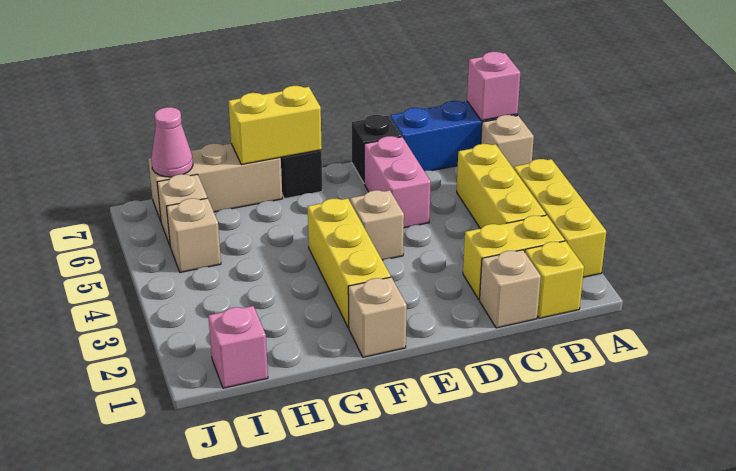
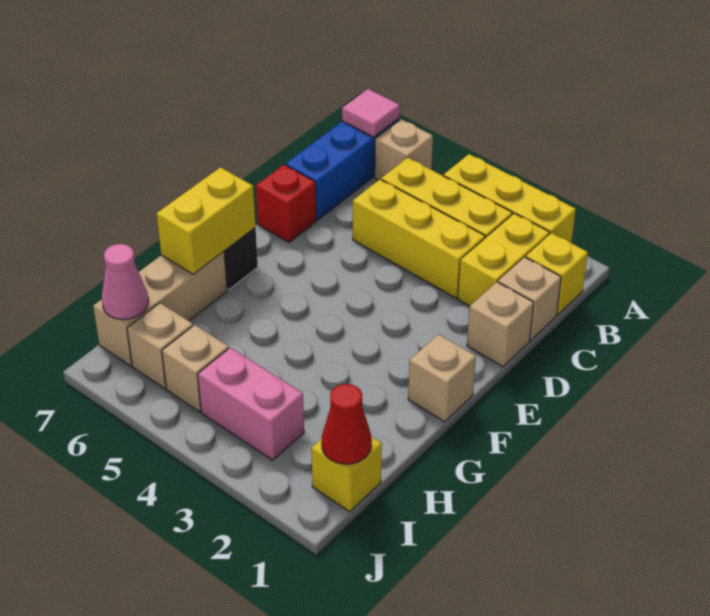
pink brick A7 level 2 -> pink tile A7 level 2
pink brick D5:D6 level 1 -> pink brick I3:I4 level 1
black brick D7 level 1 -> red brick D7 level 1
tan brick E4 level 1 -> tan brick D1 level 1
yellow brick F2:F4 level 1 -> yellow brick C3:C5 level 1
pink brick I1 level 1 -> yellow brick I1 level 1
none -> red cone I1 level 2

